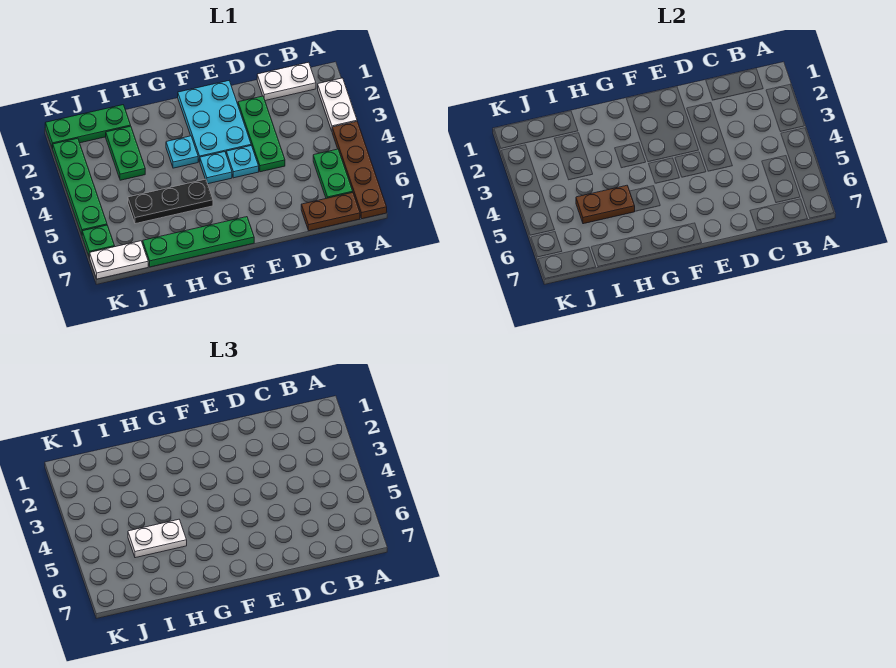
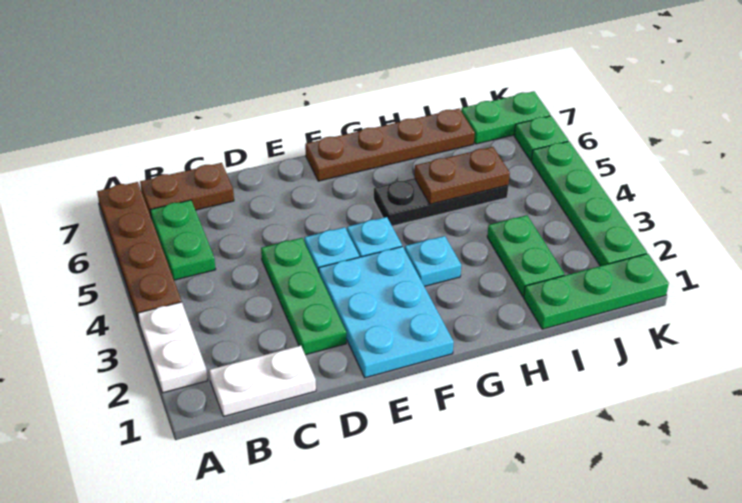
green plate F7:I7 level 1 -> brown plate F7:I7 level 1
white plate H5:I5 level 3 -> none
white plate J7:K7 level 1 -> green plate J7:K7 level 1

